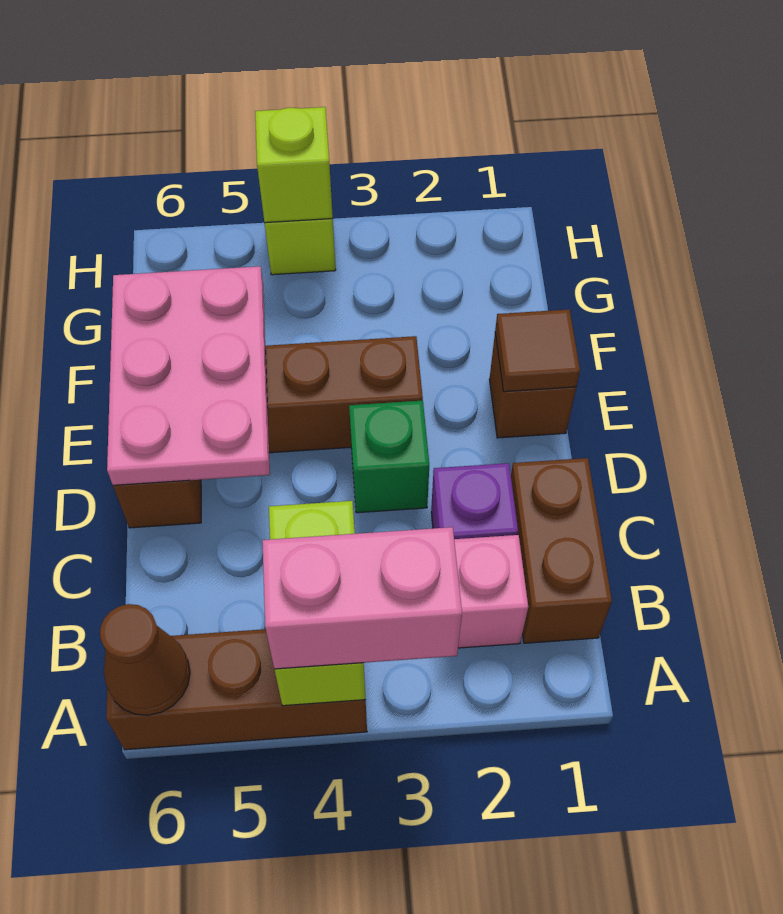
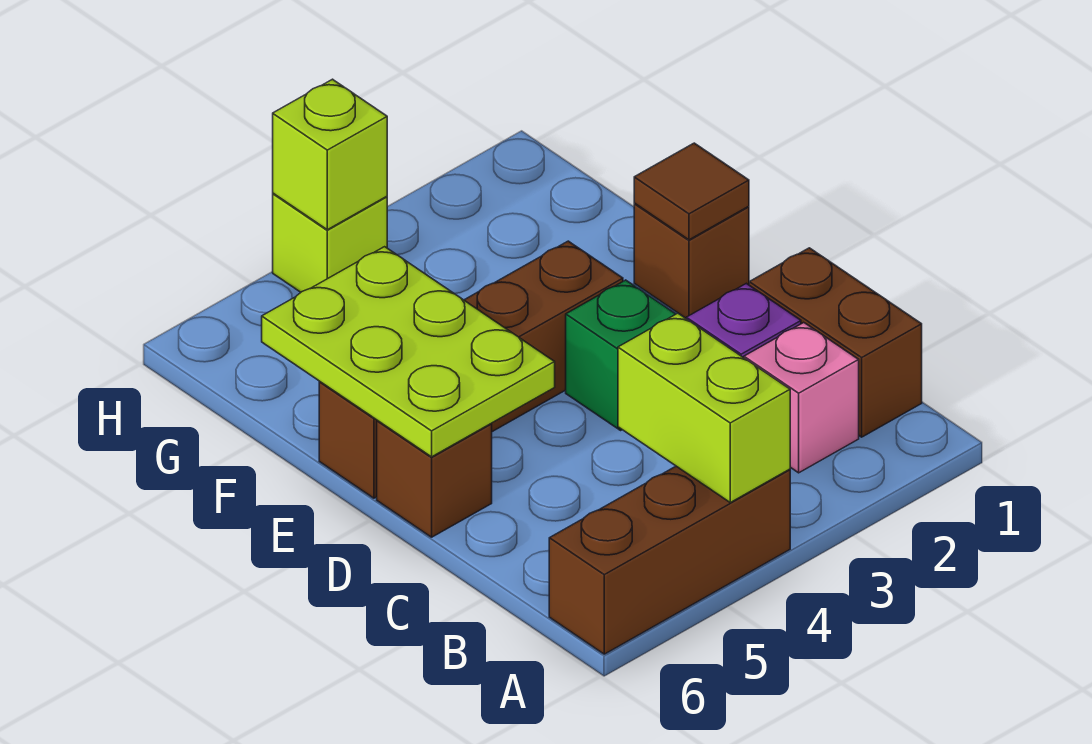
pink brick A3:A4 level 3 -> none
brown cone A6 level 2 -> none
pink plate D5:F6 level 2 -> lime plate D5:F6 level 2

